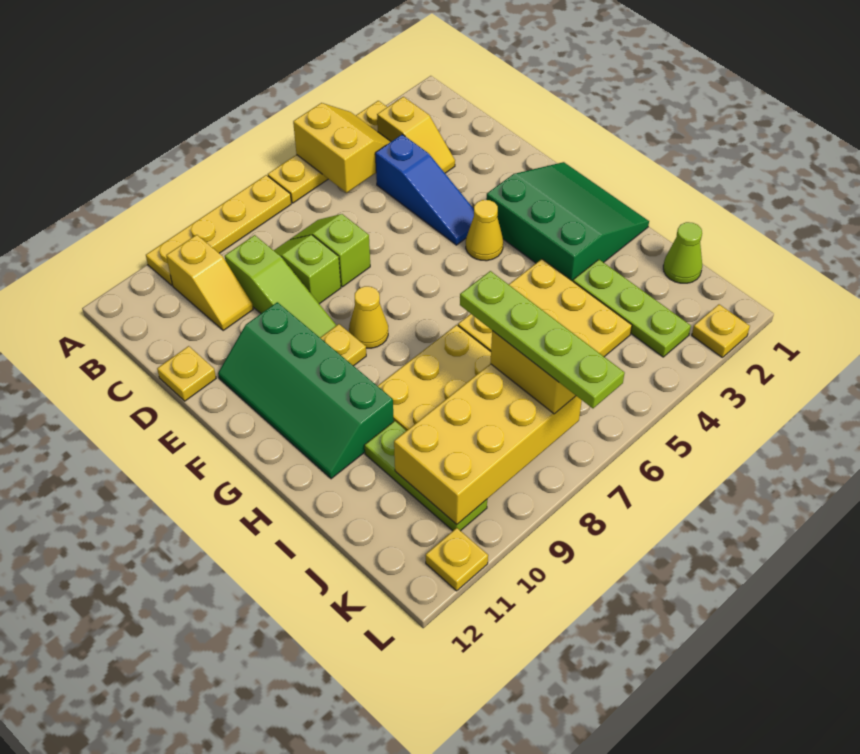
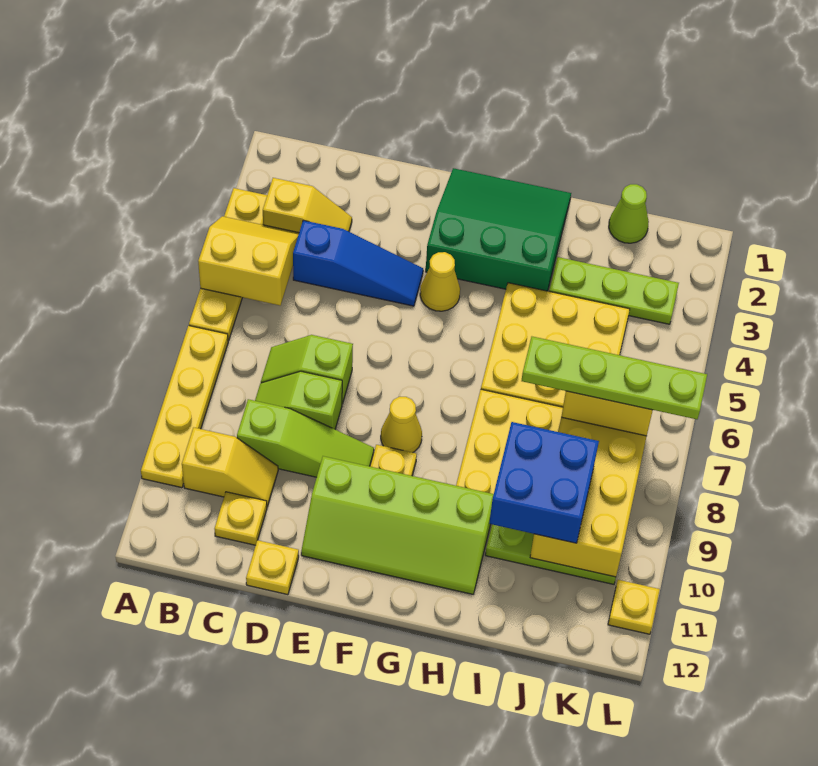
green slope E10:H11 level 1 top 10 -> lime slope E10:H11 level 1 top 10
none -> blue brick I9:J10 level 3
yellow plate L2 level 1 -> yellow plate C11 level 1

